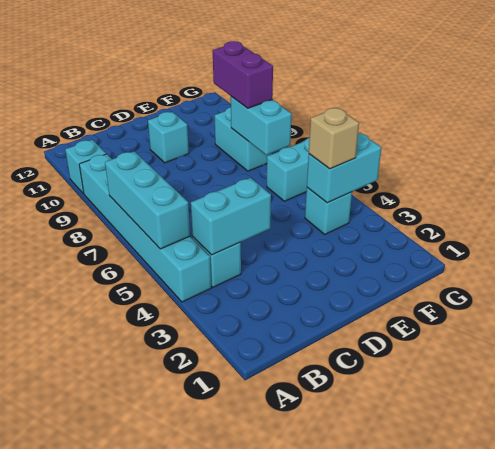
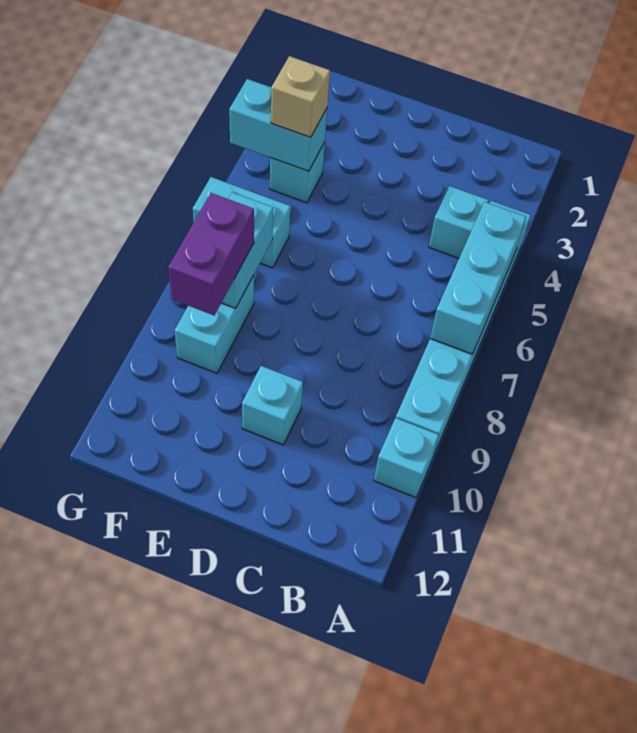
cyan brick B4:C4 level 2 -> none

